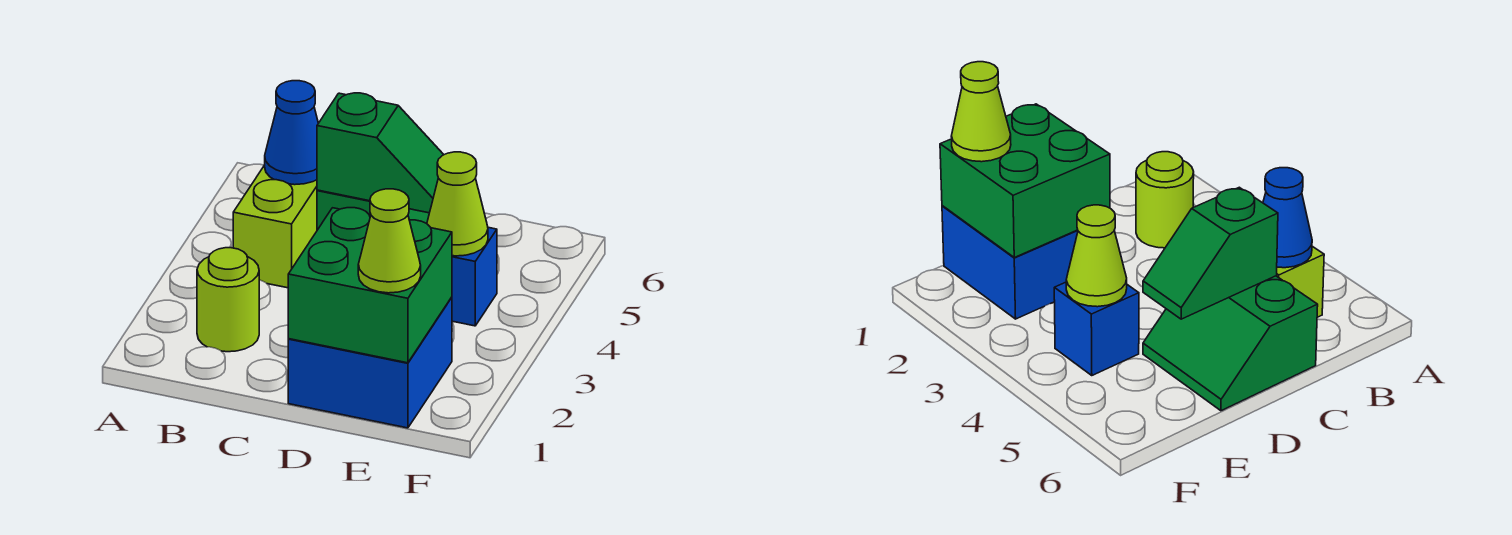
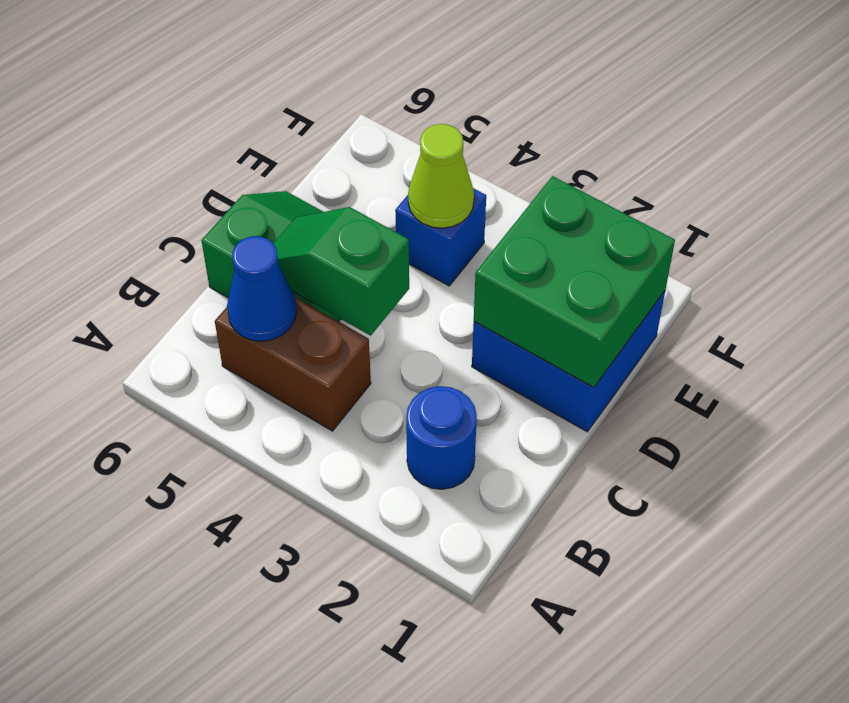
lime round brick B2 level 1 -> blue round brick B2 level 1
lime brick B4:B5 level 1 -> brown brick B4:B5 level 1
green slope C5:D5 level 2 top C -> green slope C4:C5 level 2 top 4
lime cone E1 level 3 -> none

